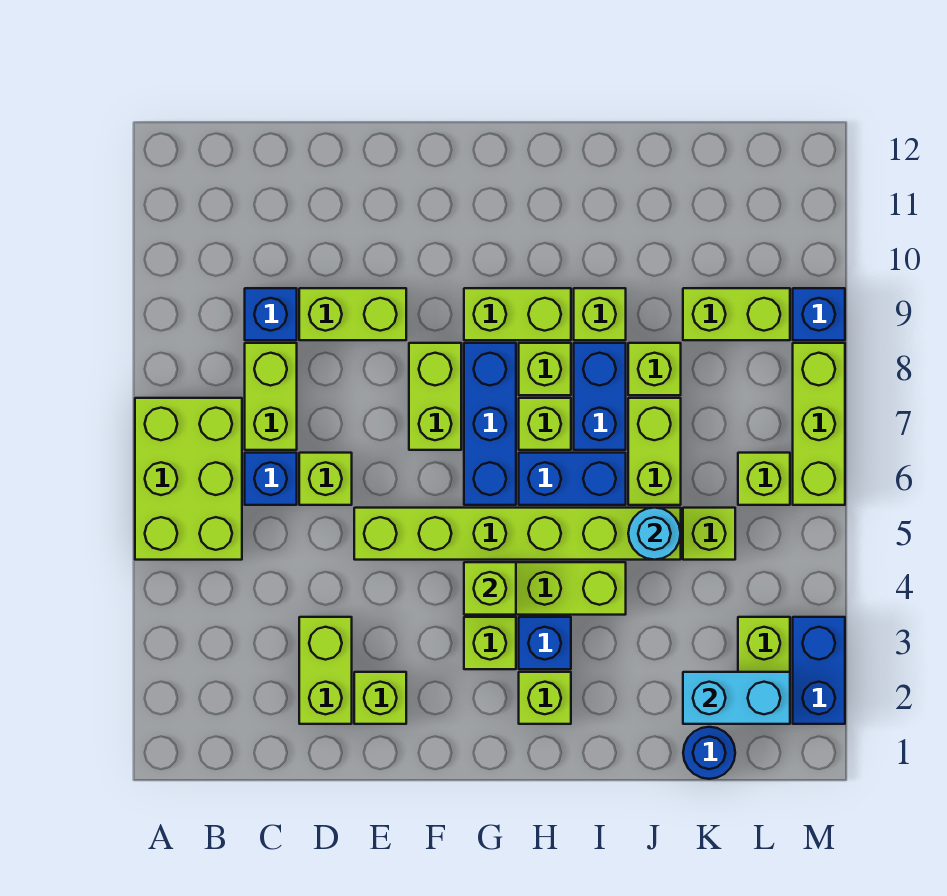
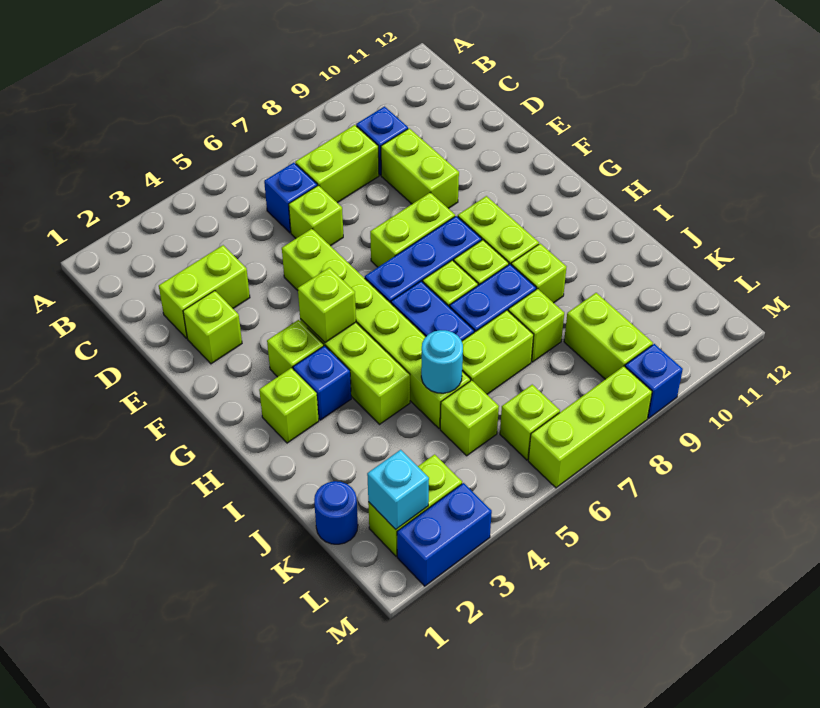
lime brick A5:B7 level 1 -> none
cyan brick K2:L2 level 2 -> cyan brick L2 level 2

